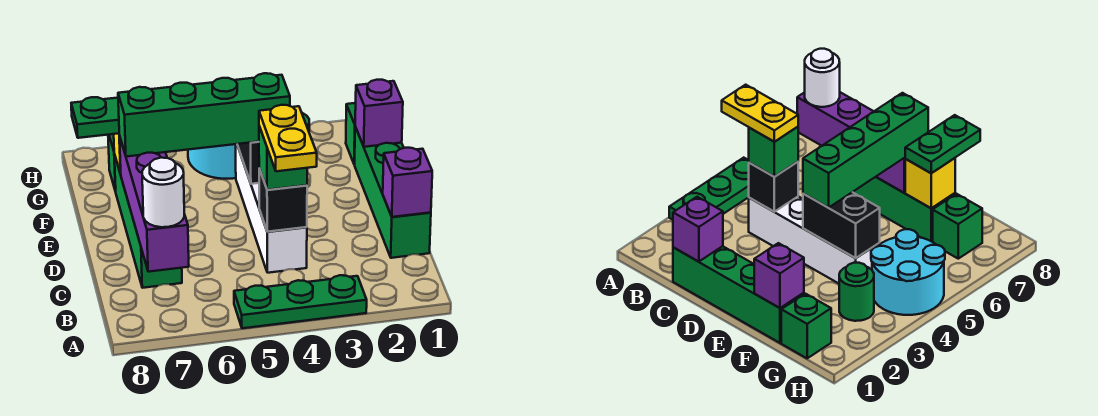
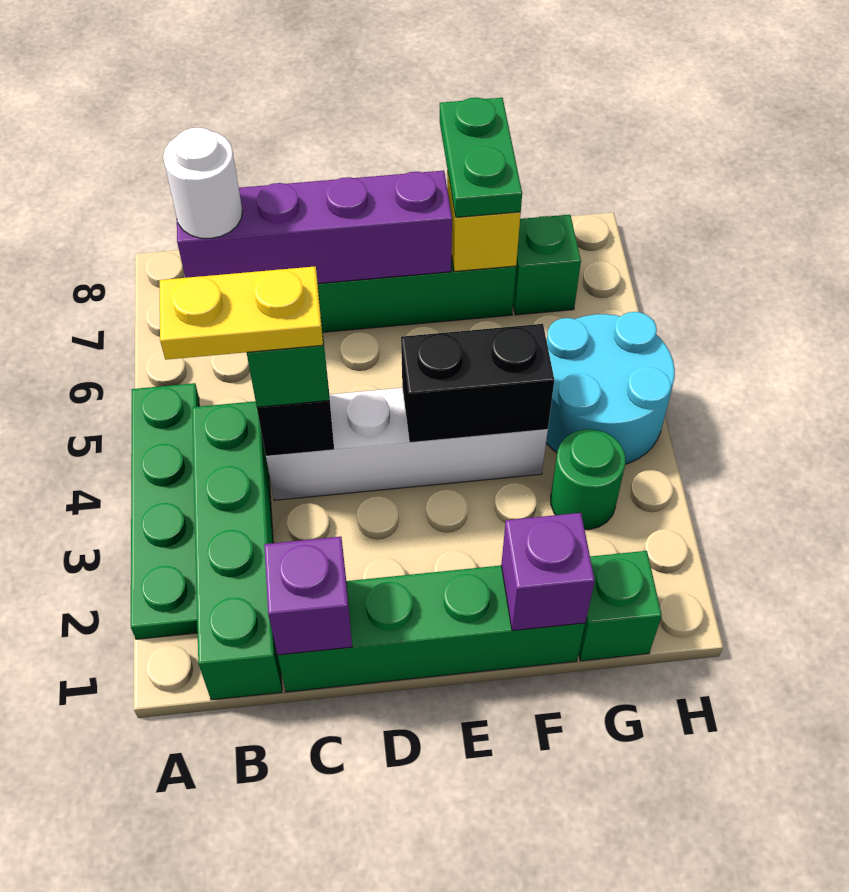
green plate A3:A5 level 1 -> green plate A2:A5 level 1
green brick E4:E7 level 3 -> green brick B1:B4 level 1

